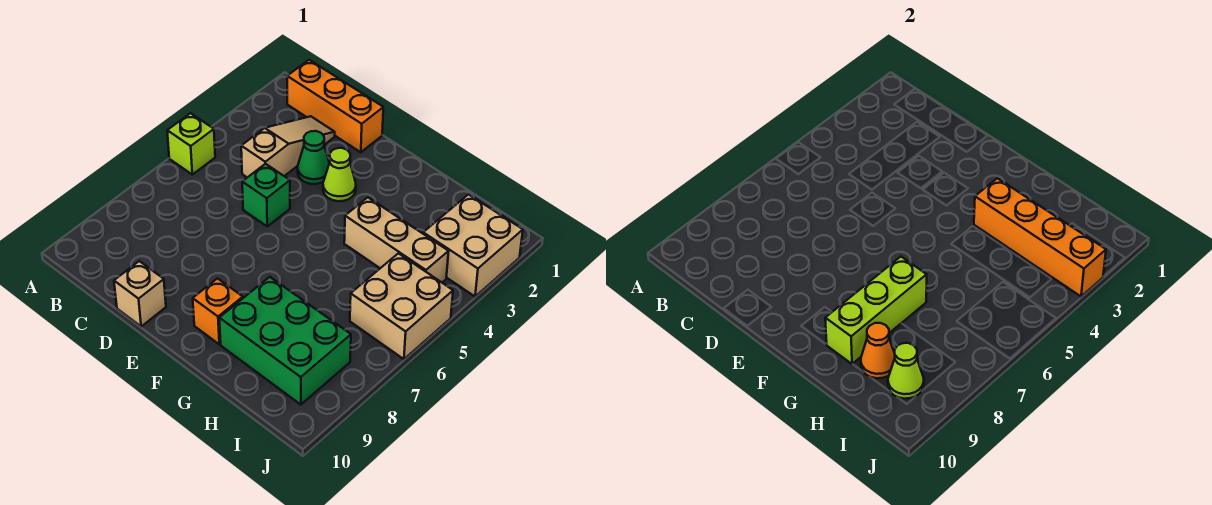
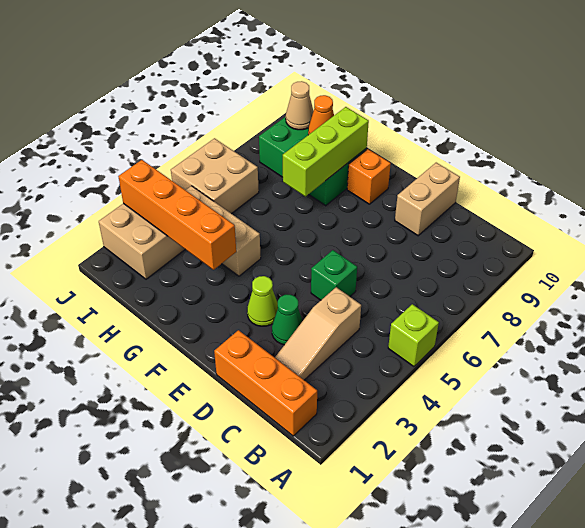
tan brick D10 level 1 -> tan brick D9:D10 level 1
lime cone I9 level 2 -> tan cone I9 level 2

